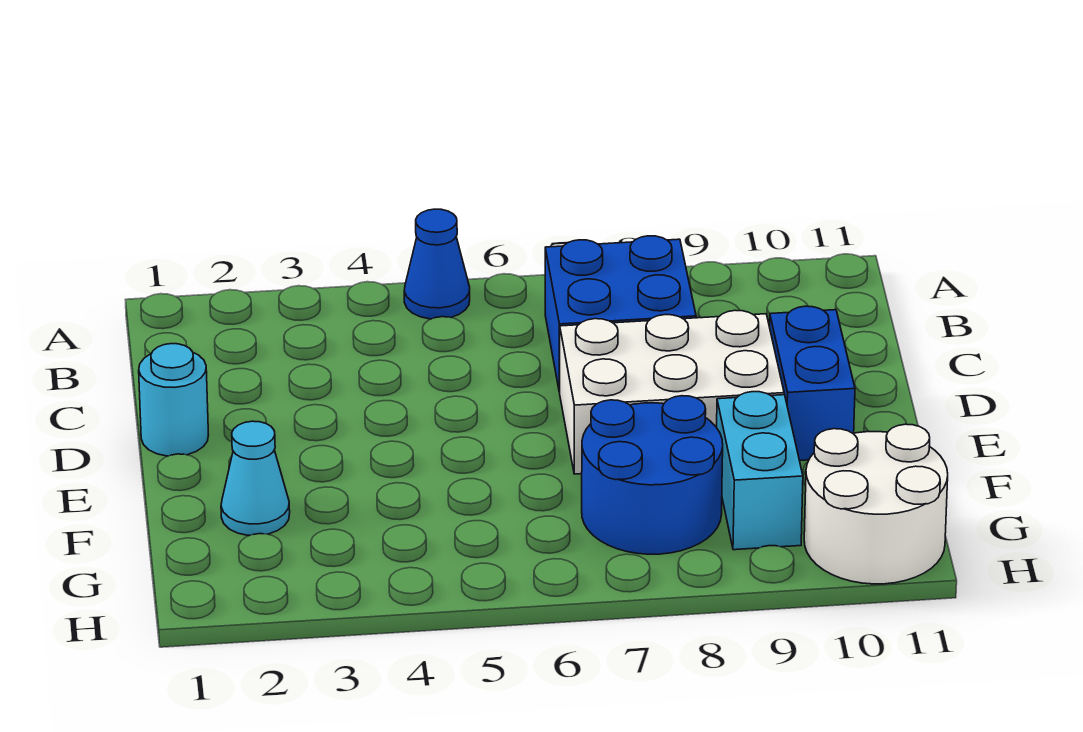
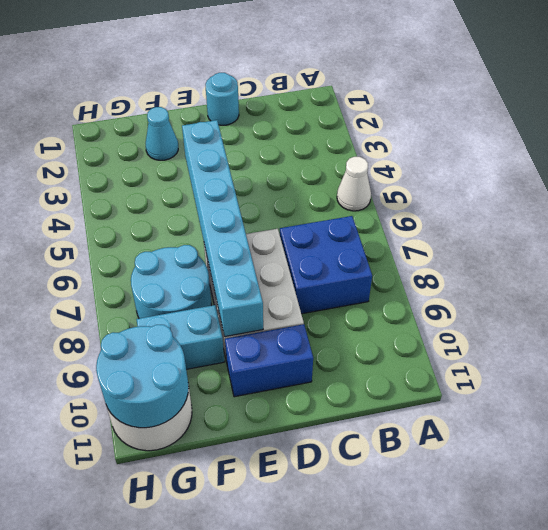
blue cone A5 level 1 -> white cone A5 level 1
none -> cyan brick E4:E9 level 2
blue round brick F7:G8 level 1 -> cyan round brick F7:G8 level 1
none -> cyan round brick G10:H11 level 2

